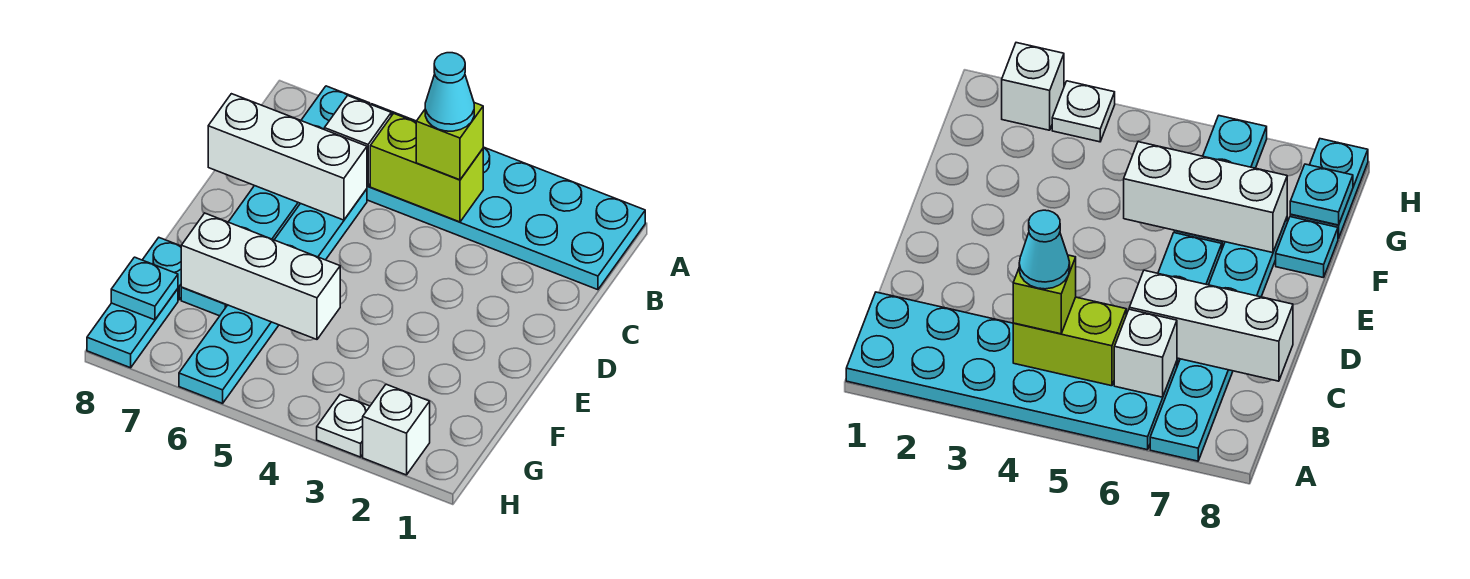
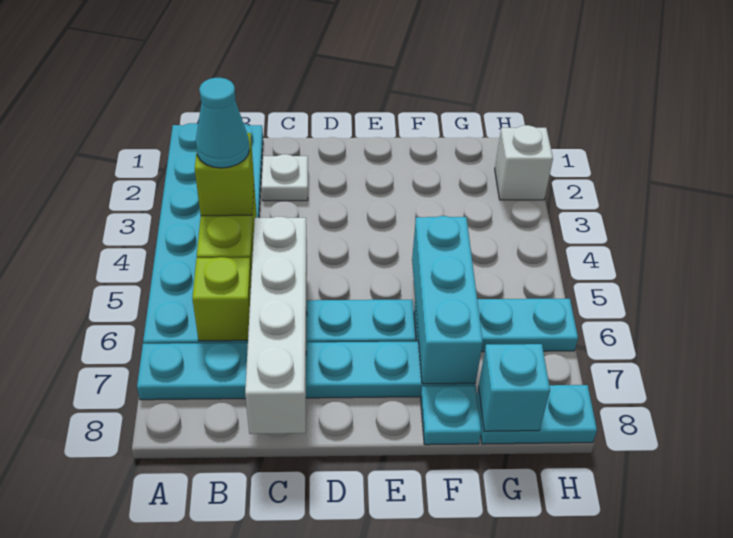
white brick B6 level 2 -> lime brick B6 level 2
white brick C6:C8 level 2 -> white brick C5:C8 level 2
white brick F5:F7 level 2 -> cyan brick F5:F7 level 2
cyan plate G8 level 2 -> cyan brick G8 level 2
white plate H3 level 1 -> white plate C2 level 1

